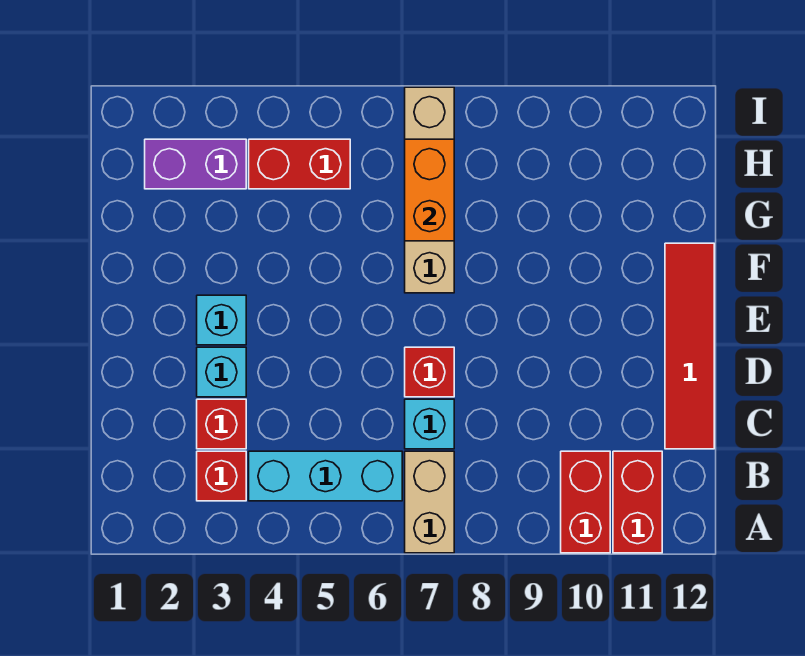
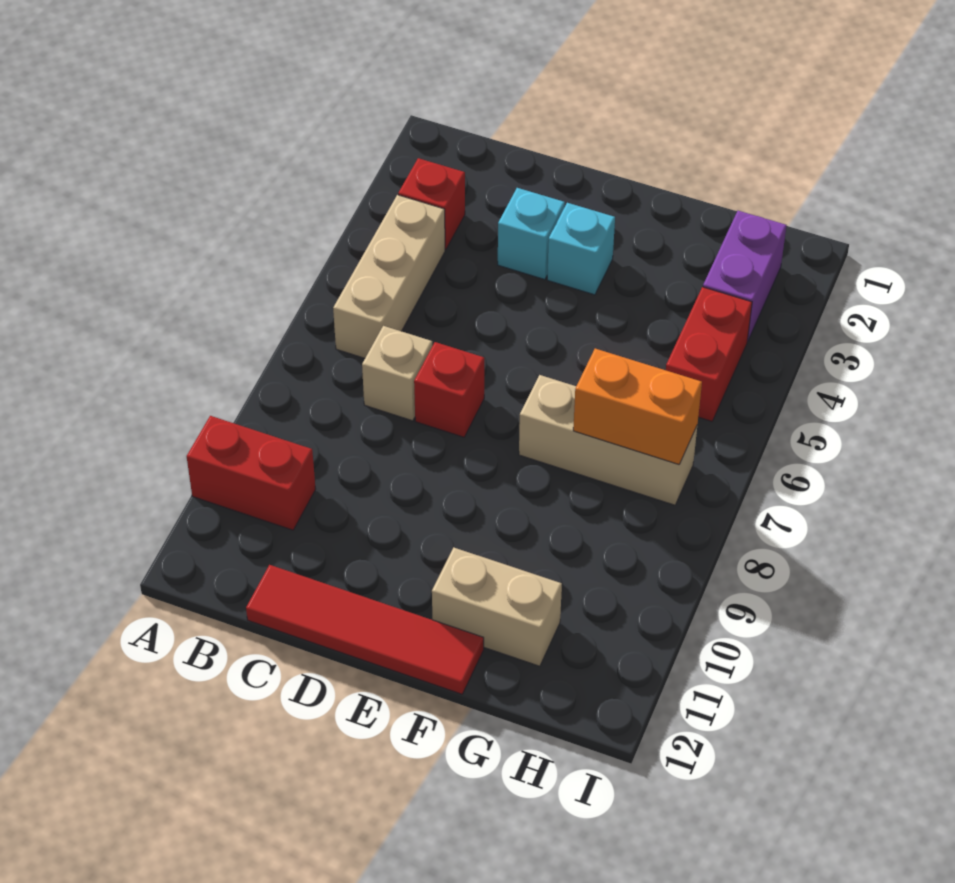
tan brick A7:B7 level 1 -> tan brick F11:G11 level 1
red brick A11:B11 level 1 -> none
cyan brick B4:B6 level 1 -> tan brick B4:B6 level 1
red brick C3 level 1 -> none
cyan brick C7 level 1 -> tan brick C7 level 1
tan brick F7:I7 level 1 -> tan brick F7:H7 level 1

